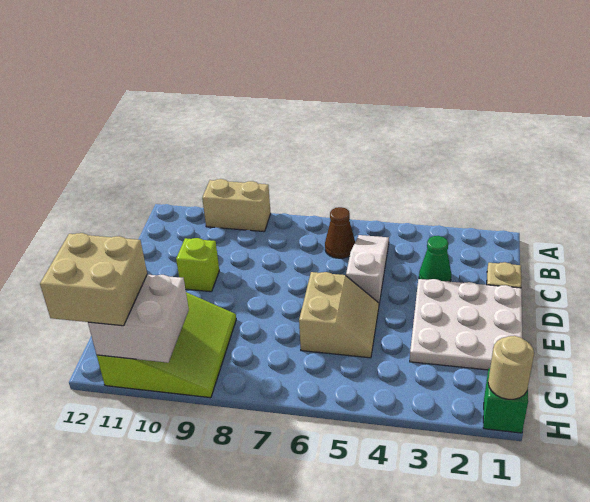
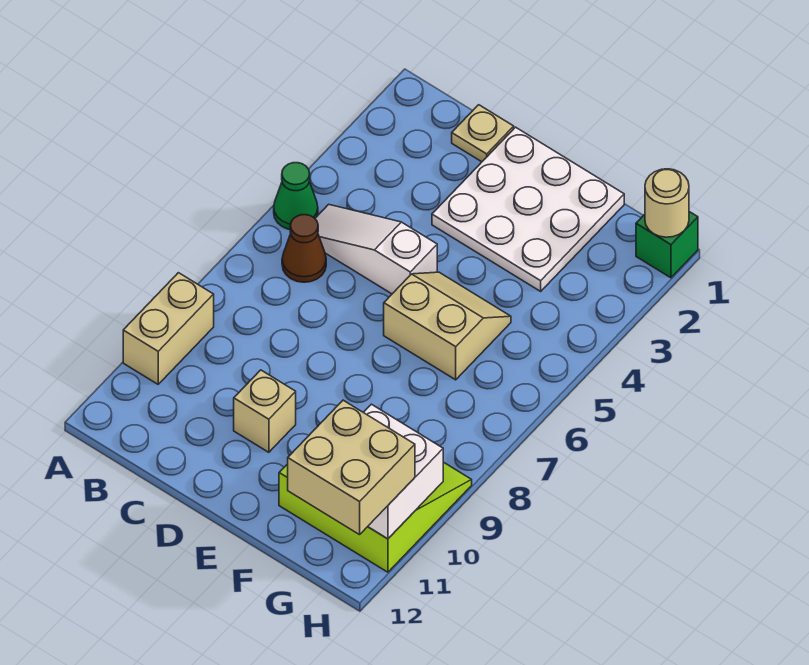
green cone C3 level 1 -> green cone A5 level 1
lime brick D10 level 1 -> tan brick D10 level 1

